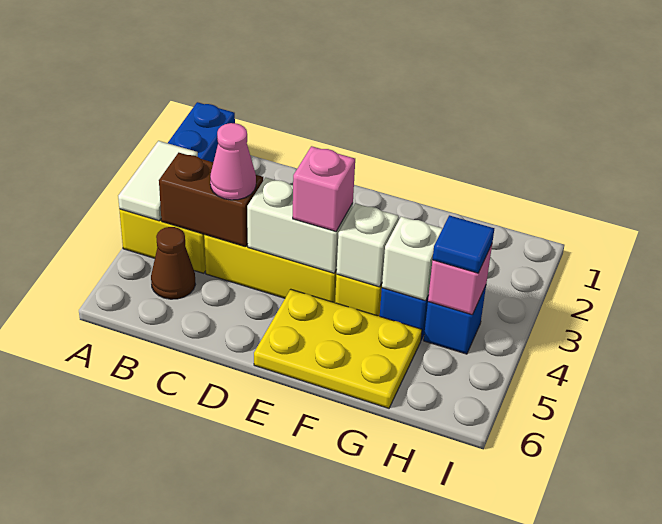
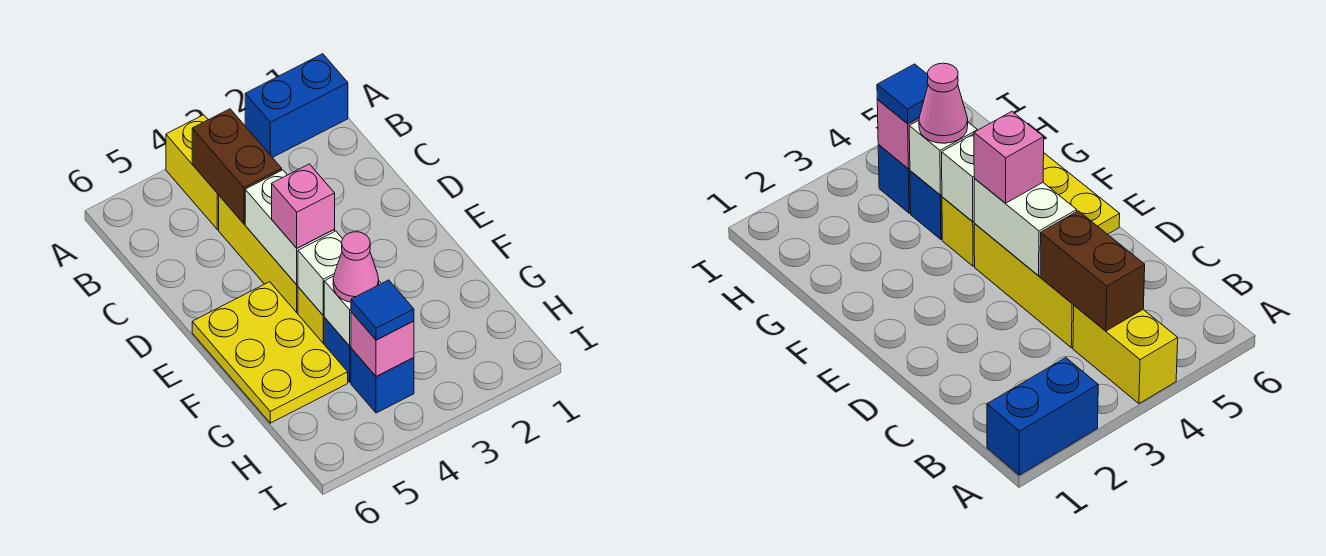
white tile A3:A4 level 2 -> none
brown cone B5 level 1 -> none
pink cone C4 level 3 -> pink cone G4 level 3

